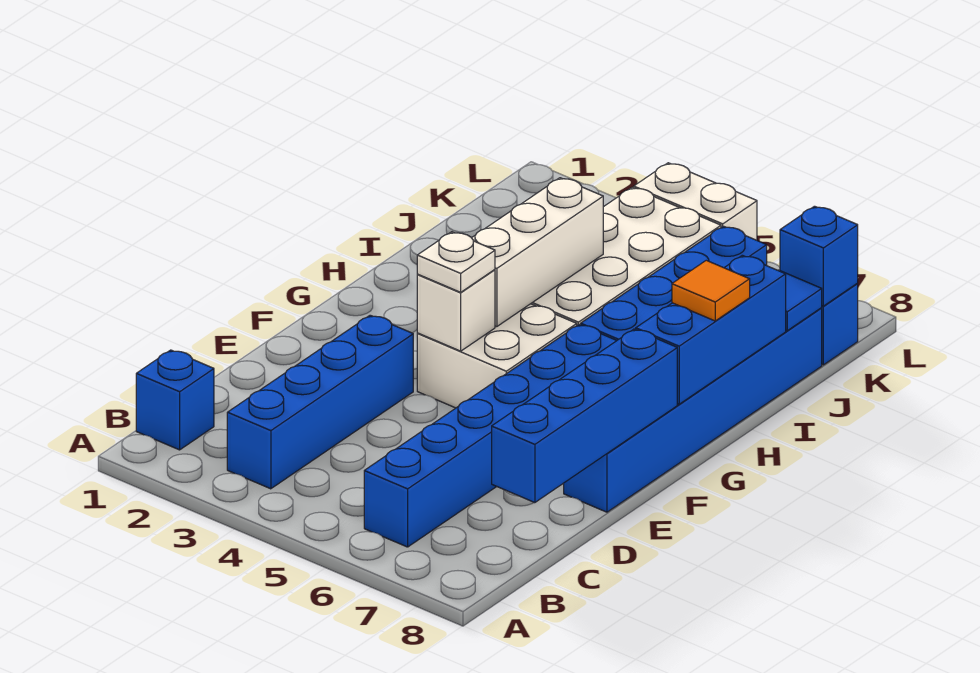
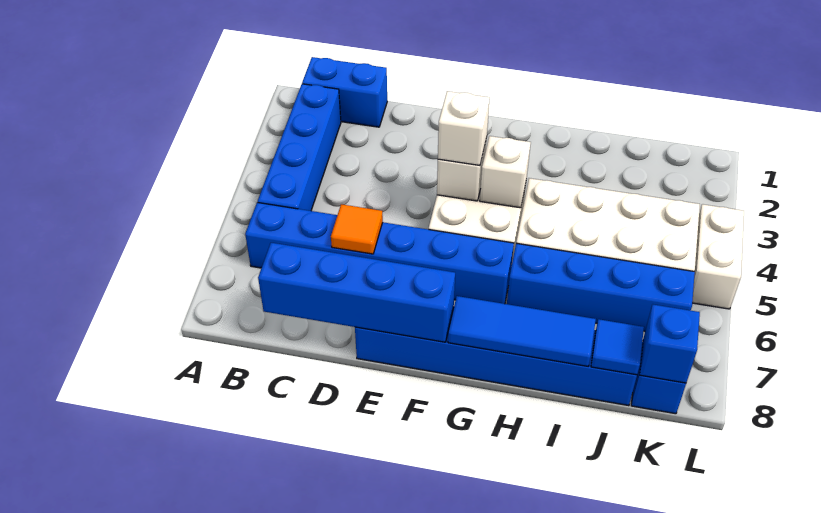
blue brick B1 level 1 -> blue brick B1:C1 level 1
blue brick B3:E3 level 1 -> blue brick B2:B5 level 1
white plate F4 level 3 -> white brick F4 level 3
white brick G4:I4 level 2 -> white brick G4 level 2
blue brick G8:I8 level 2 -> blue tile G8:I8 level 2
orange tile H8 level 3 -> orange tile D6 level 2

